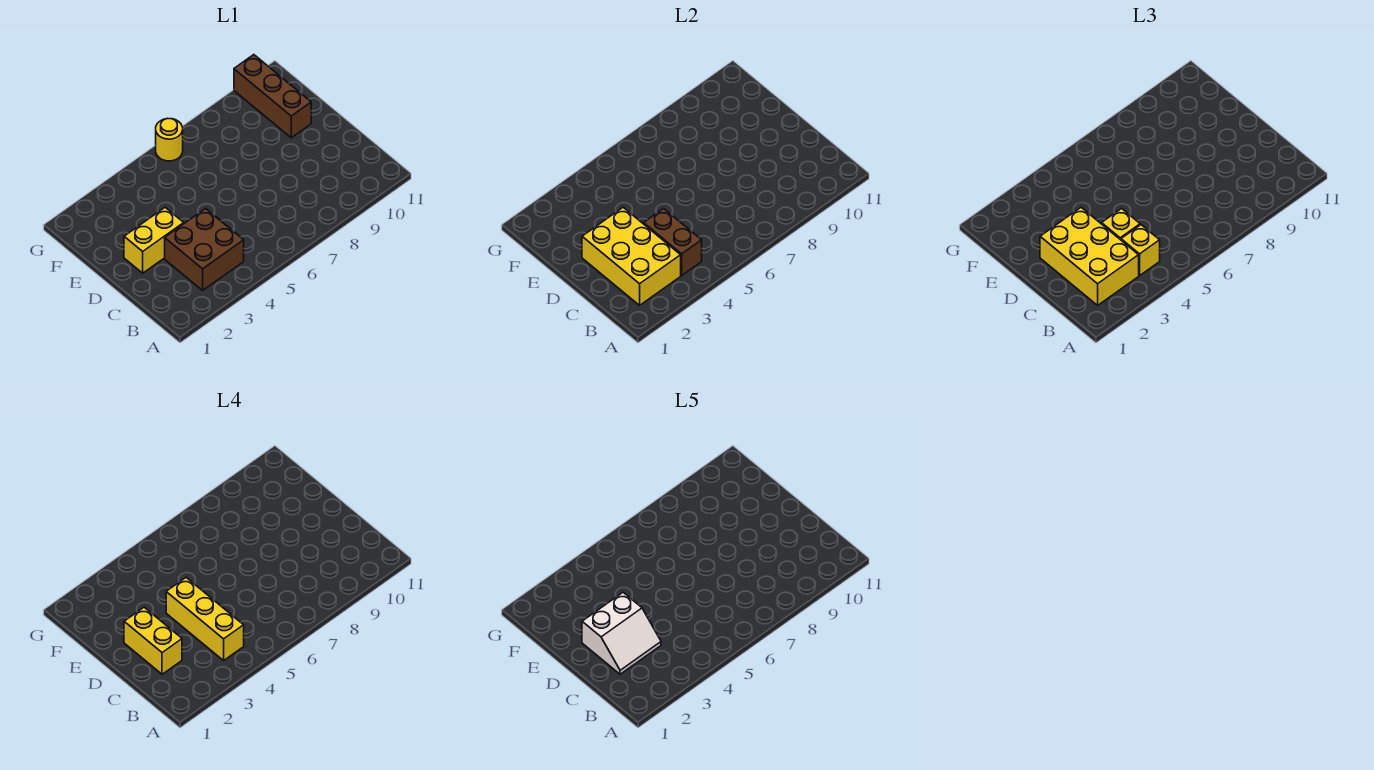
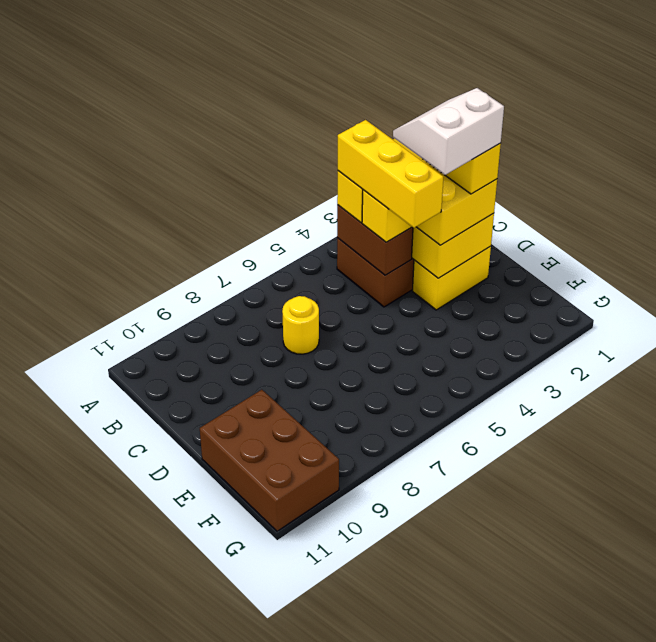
brown brick E10:G10 level 1 -> brown brick E10:G11 level 1
yellow round brick G6 level 1 -> yellow round brick C7 level 1

